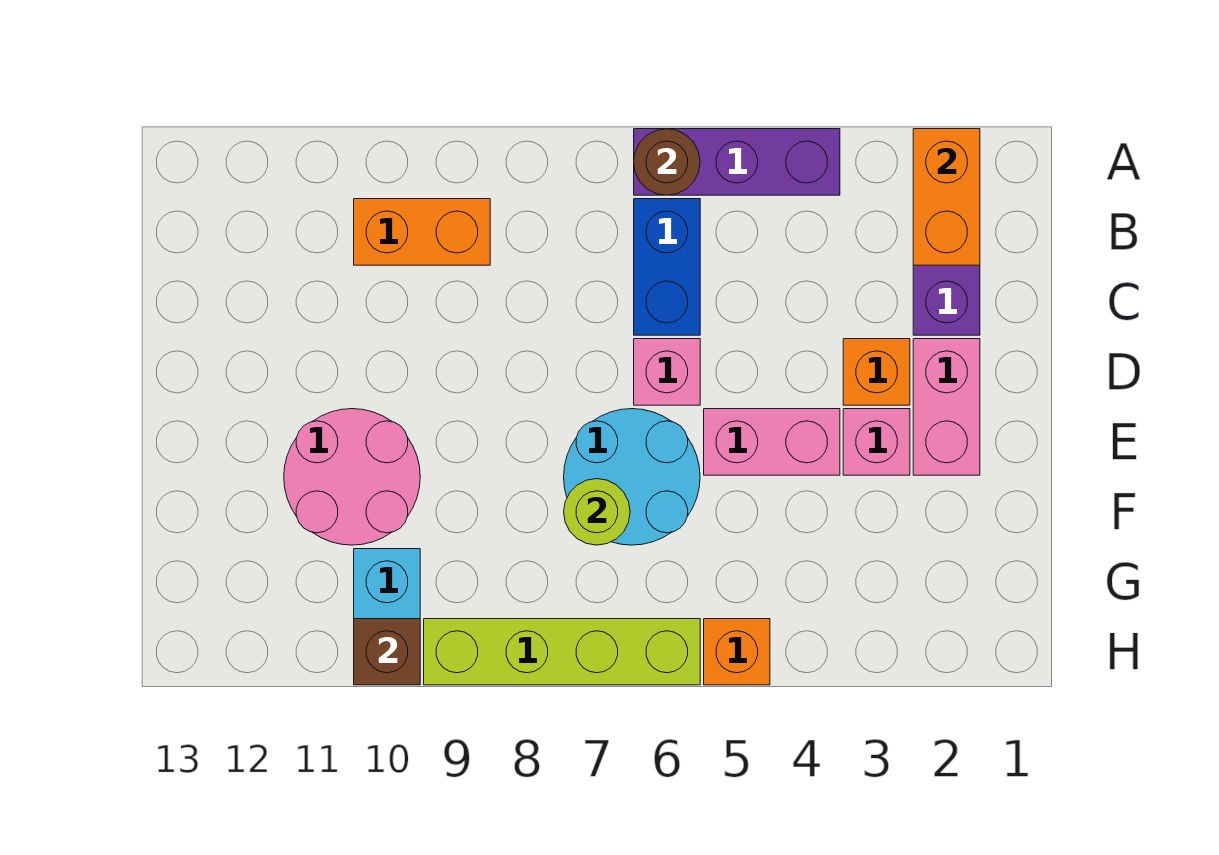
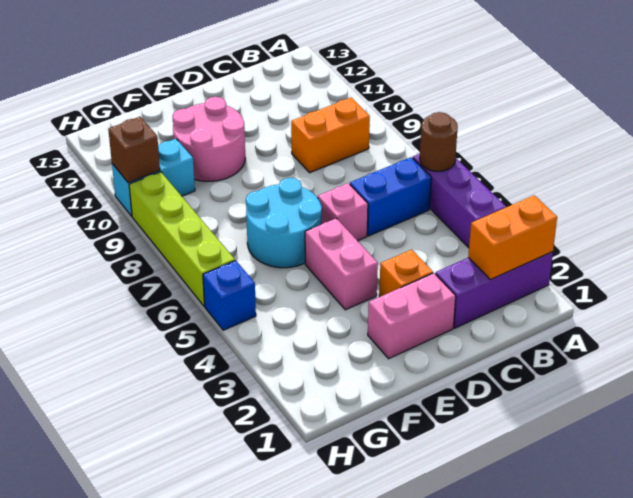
orange brick B9:B10 level 1 -> orange brick B9:C9 level 1
pink brick E3 level 1 -> none
lime round brick F7 level 2 -> none
orange brick H5 level 1 -> blue brick H5 level 1

